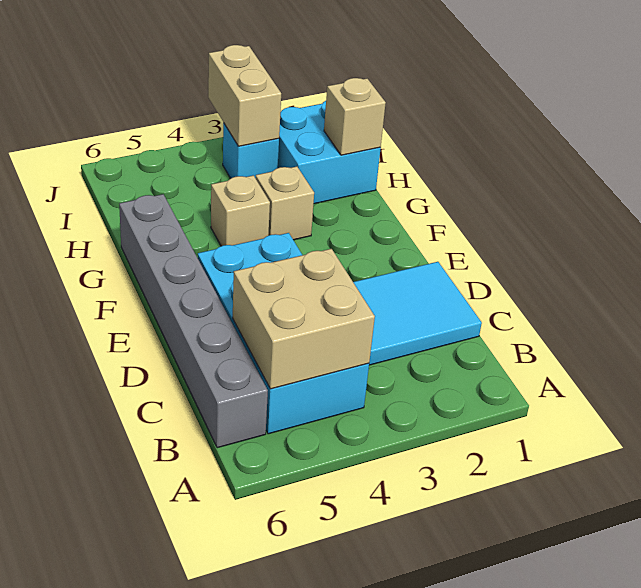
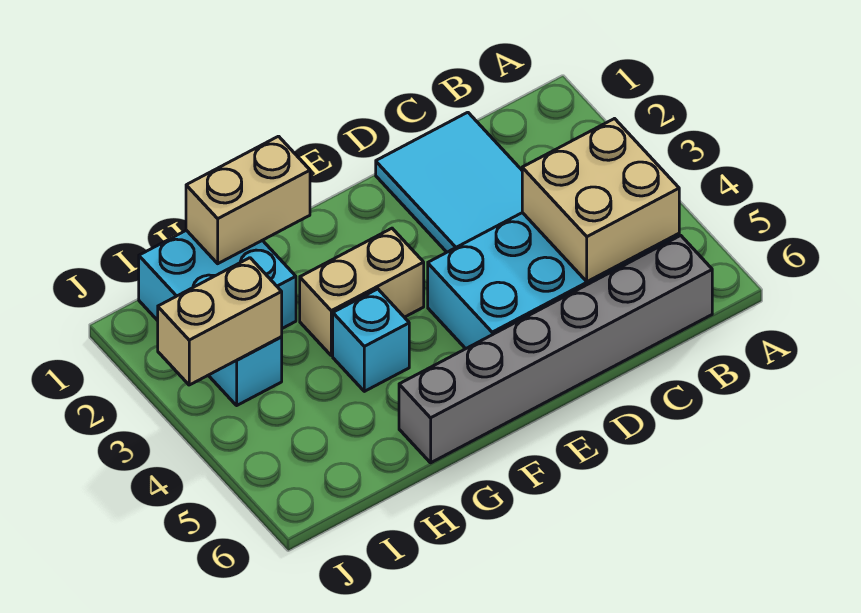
tan brick G3 level 1 -> tan brick F3:G3 level 1
tan brick G4 level 1 -> cyan brick G4 level 1
tan brick H1 level 2 -> tan brick G1:H1 level 2

